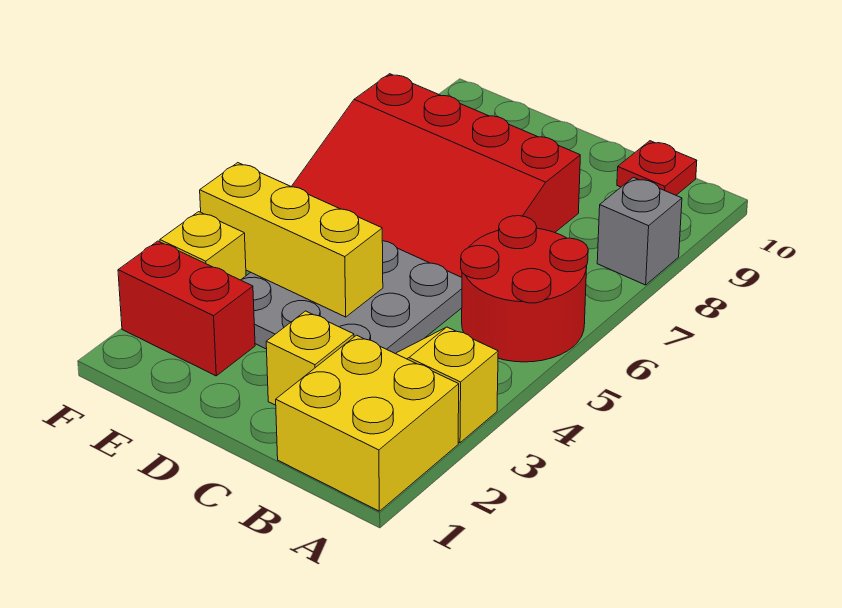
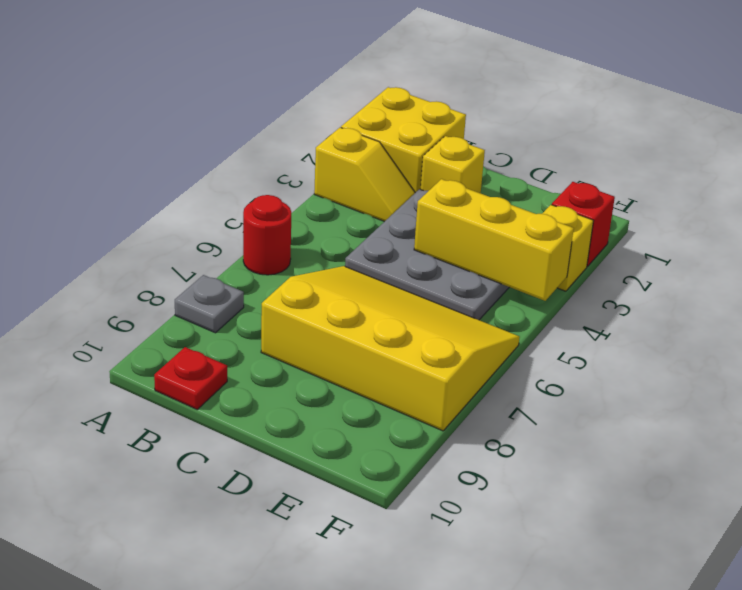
red round brick A5:B6 level 1 -> red round brick A6 level 1
grey brick A8 level 1 -> grey plate A8 level 1
red slope C6:F8 level 1 top 8 -> yellow slope C6:F8 level 1 top 8
red brick E2:F2 level 1 -> red brick F2 level 1

